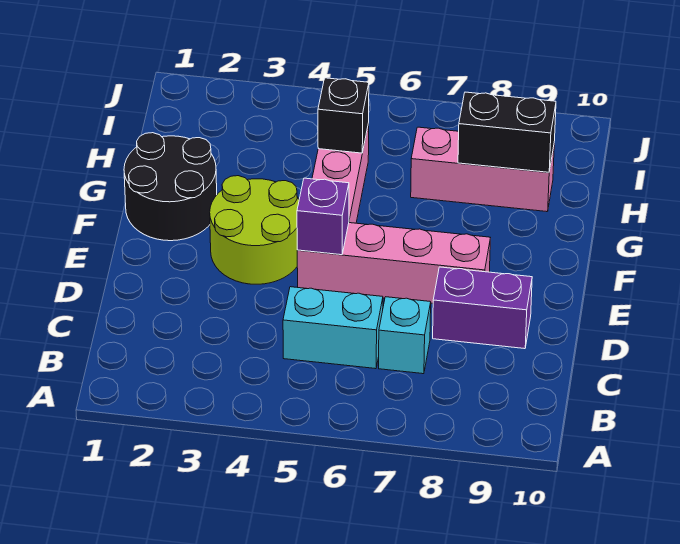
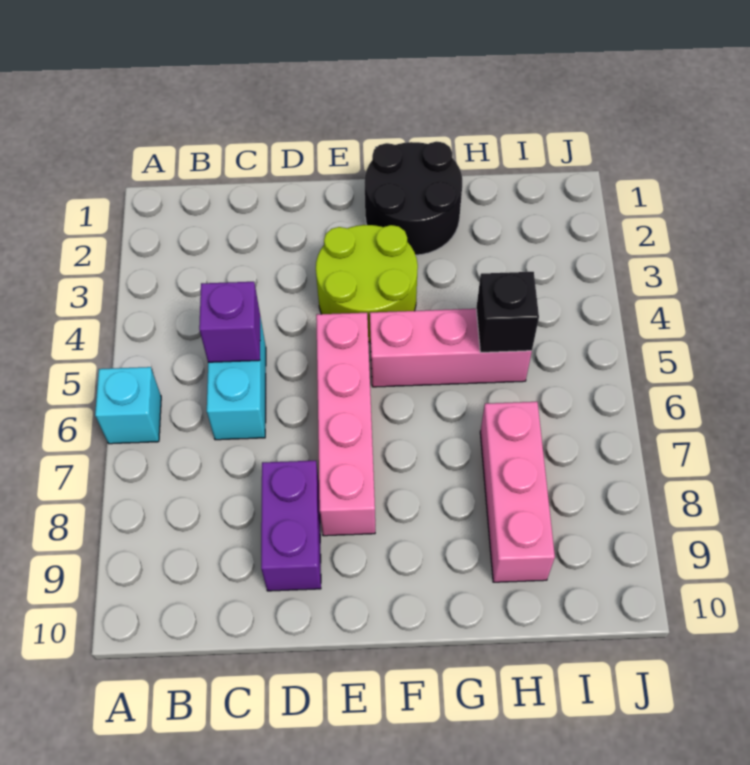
cyan brick C7 level 1 -> cyan brick A6 level 1
purple brick E5 level 2 -> purple brick C5 level 2
black brick H8:H9 level 2 -> none

